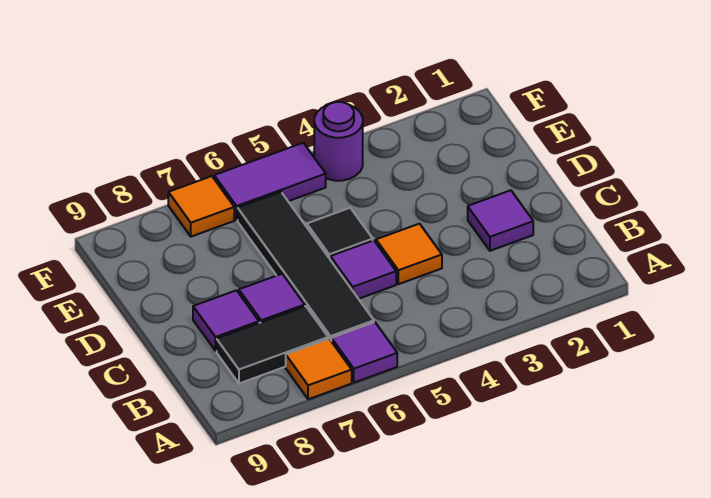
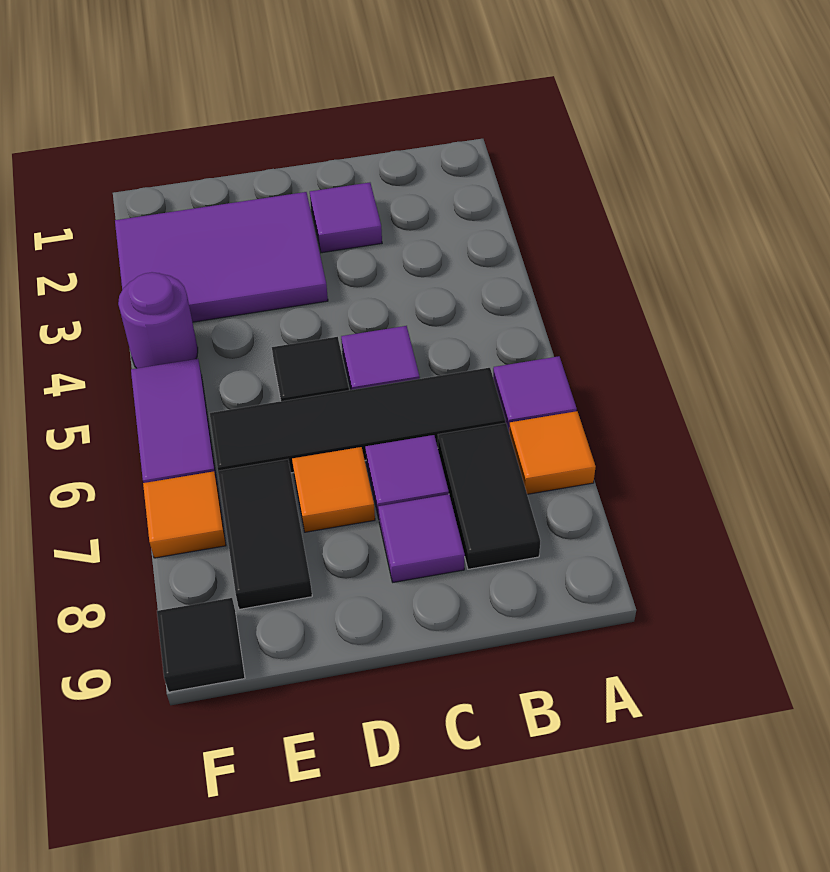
orange tile C4 level 1 -> orange tile D7 level 1
none -> purple tile D2:F3 level 1
none -> black tile E7:E8 level 1
none -> black tile F9 level 1

